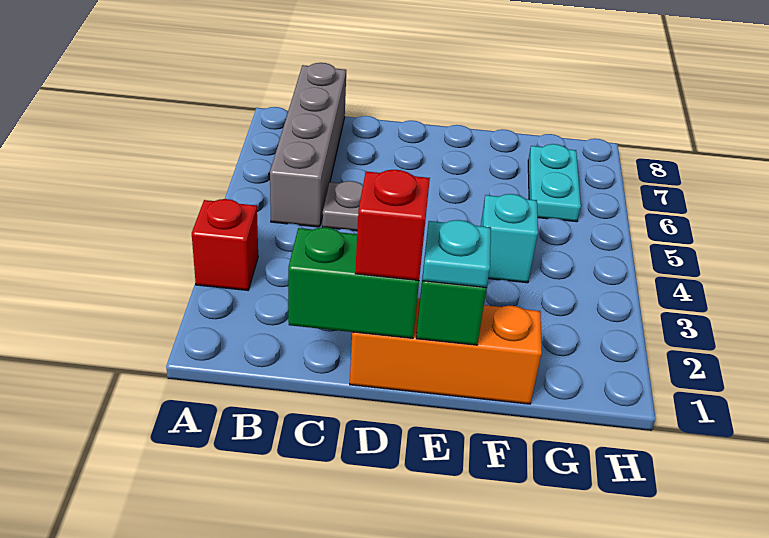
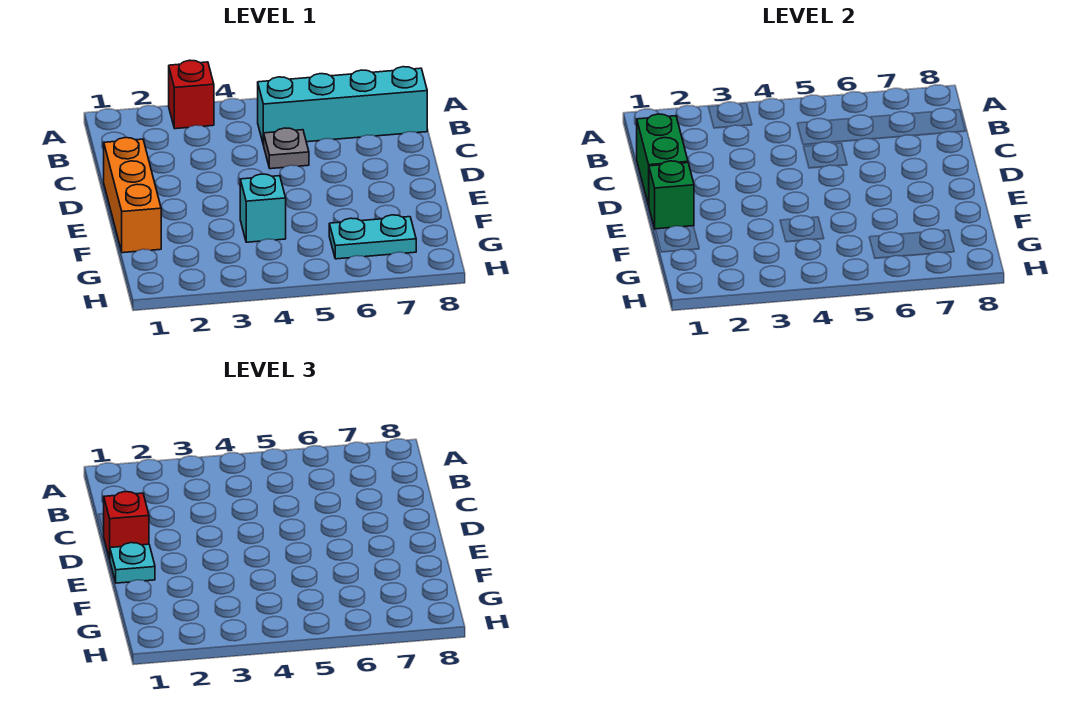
grey brick B5:B8 level 1 -> cyan brick B5:B8 level 1

